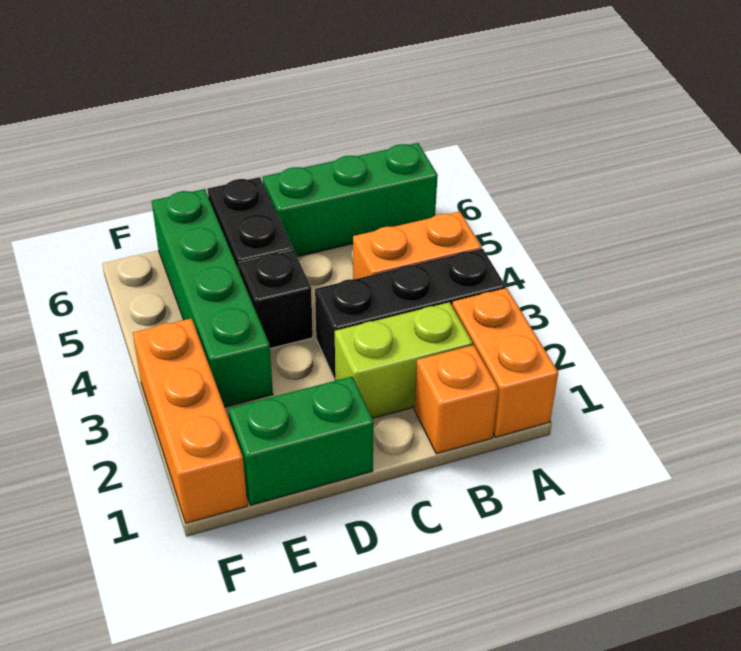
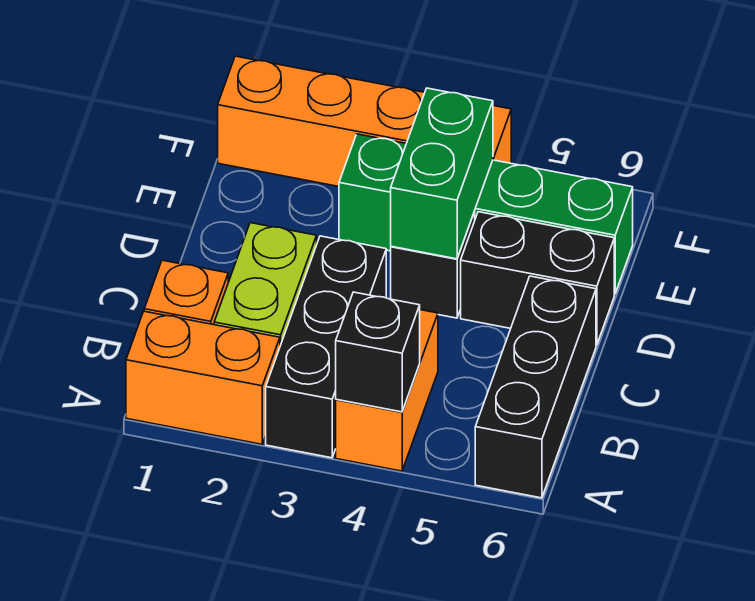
none -> black brick A4 level 2
green brick A6:C6 level 1 -> black brick A6:C6 level 1
green brick D1:E1 level 1 -> green brick D4:E4 level 2
orange brick F1:F3 level 1 -> orange brick F1:F4 level 1

